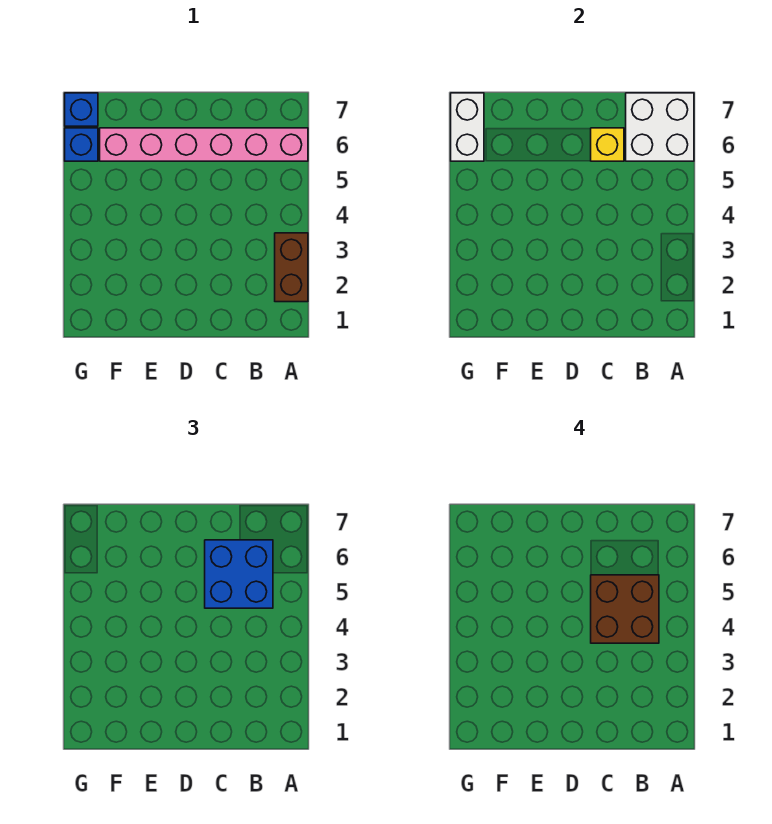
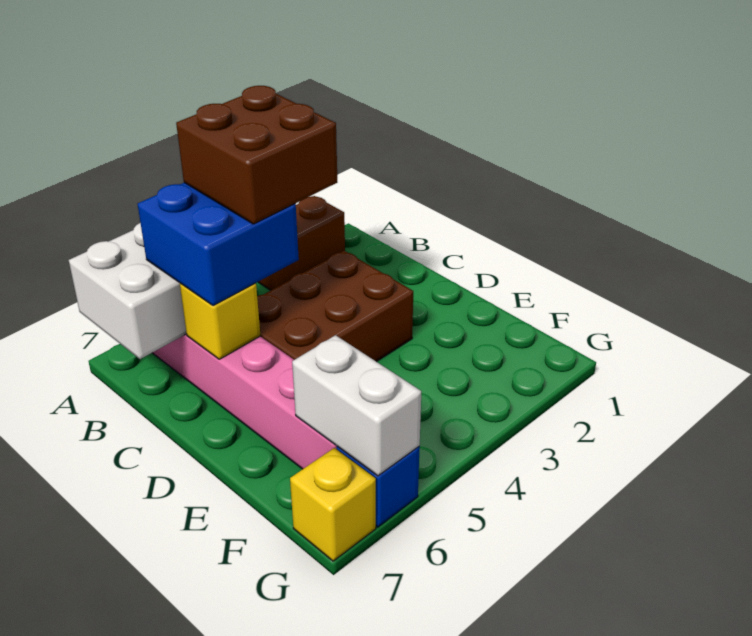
none -> brown brick C3:D5 level 1
white brick G6:G7 level 2 -> white brick F6:G6 level 2
blue brick G7 level 1 -> yellow brick G7 level 1

